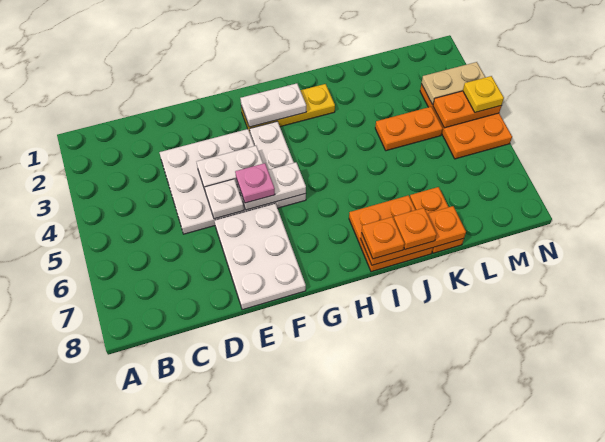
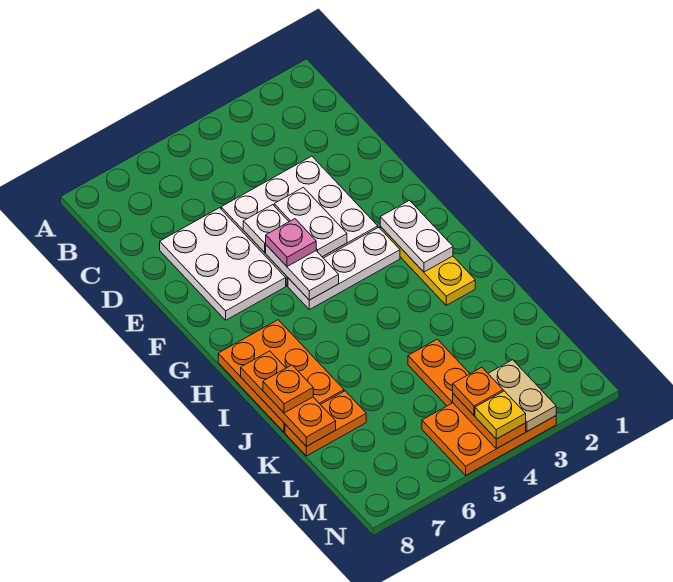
white plate E6:F8 level 1 -> white plate D6:F7 level 1
orange plate I7:J8 level 1 -> orange plate H7:J8 level 1
orange plate I8 level 3 -> orange plate M4 level 3

